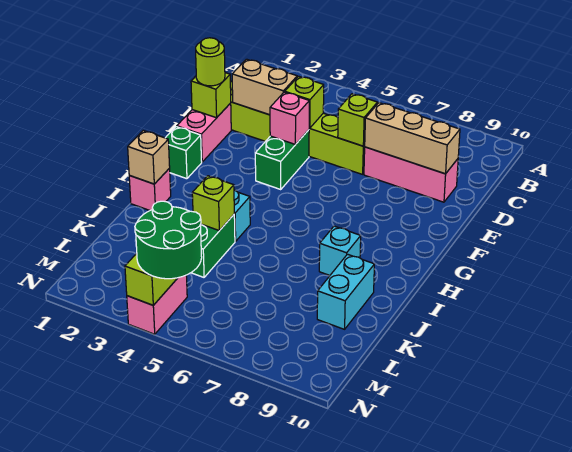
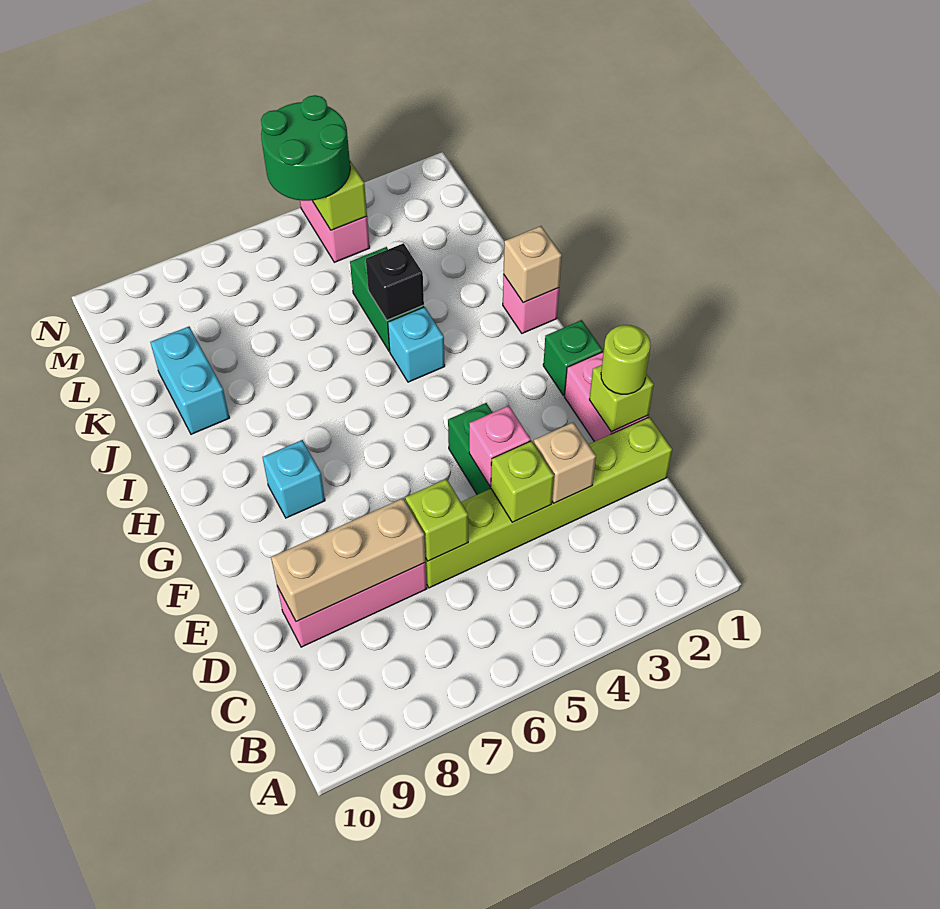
tan brick D2:D3 level 2 -> tan brick D3 level 2
cyan brick I8 level 1 -> cyan brick G8 level 1
lime brick J4 level 2 -> black brick J4 level 2

